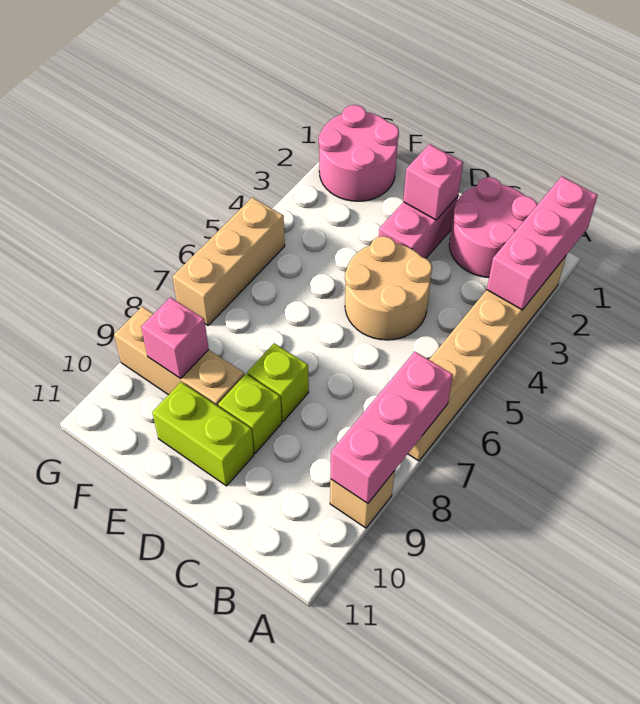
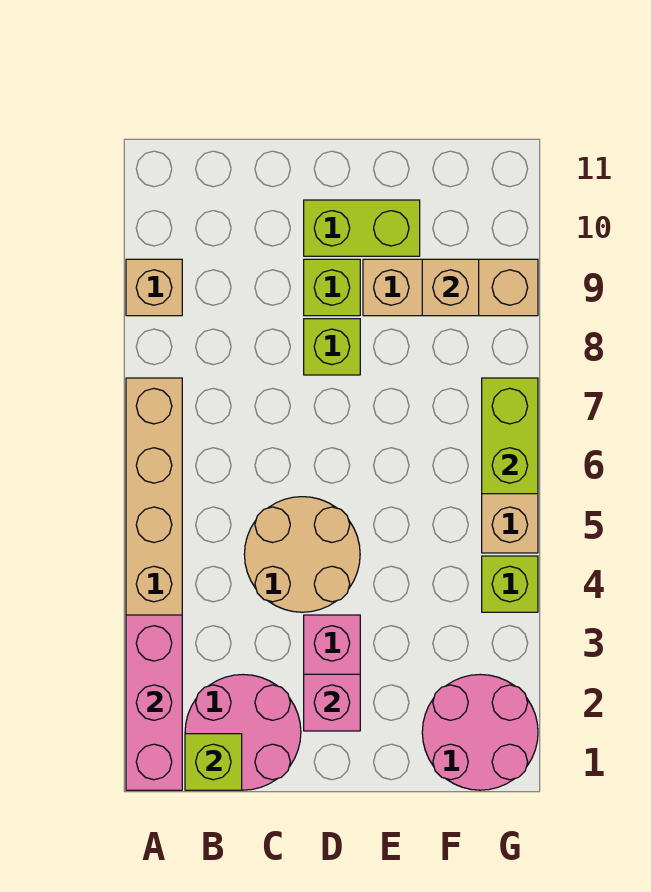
pink brick A7:A9 level 2 -> none
none -> lime brick B1 level 2
pink brick F9 level 2 -> tan brick F9 level 2
none -> lime brick G4 level 1
none -> lime brick G6:G7 level 2

